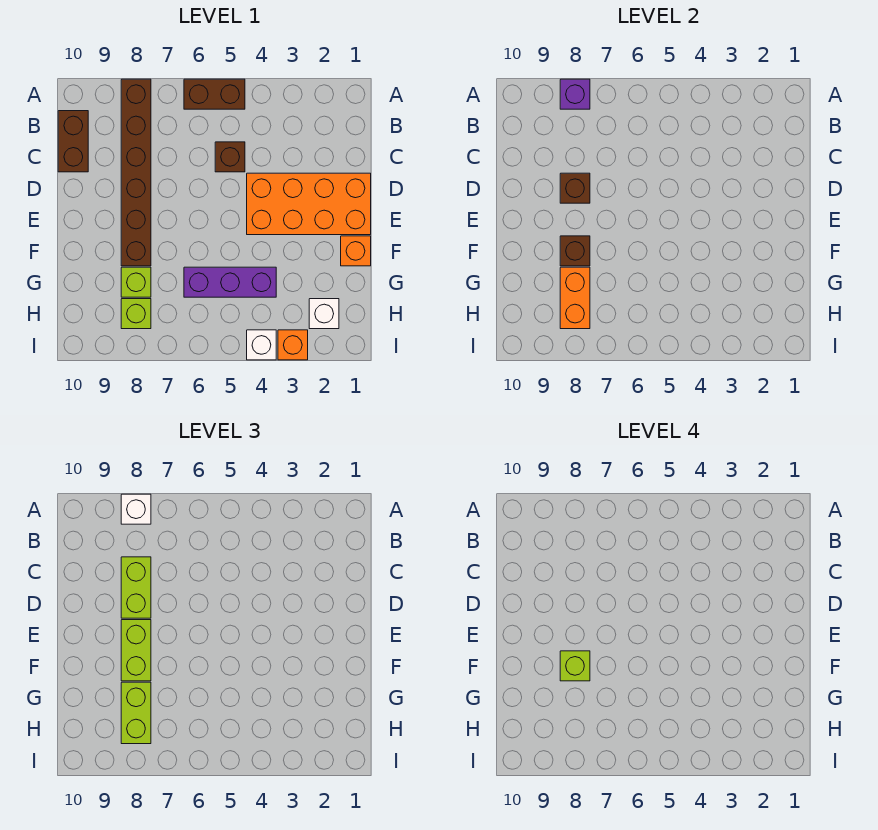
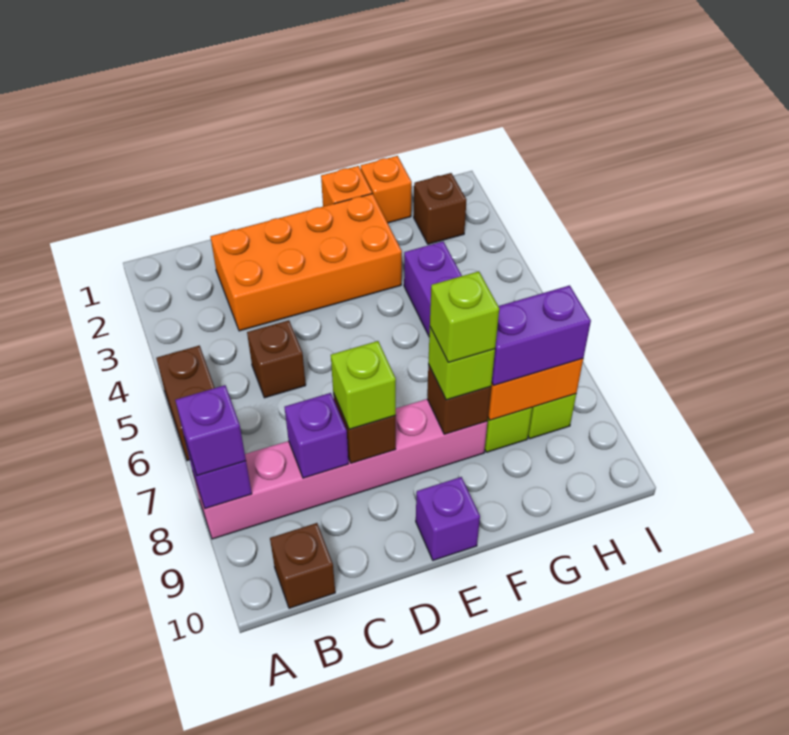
brown brick A8:F8 level 1 -> pink brick A8:F8 level 1
white brick A8 level 3 -> purple brick A8 level 3
brown brick B10:C10 level 1 -> brown brick B10 level 1
none -> purple brick C8 level 2
lime brick C8:D8 level 3 -> lime brick D8 level 3
orange brick D1:E4 level 1 -> orange brick C2:F3 level 1
lime brick E8:F8 level 3 -> lime brick F8 level 3
none -> purple brick E10 level 1
lime brick G8:H8 level 3 -> purple brick G8:H8 level 3
white brick H2 level 1 -> brown brick H2 level 1
orange brick I3 level 1 -> orange brick G1 level 1
white brick I4 level 1 -> none

